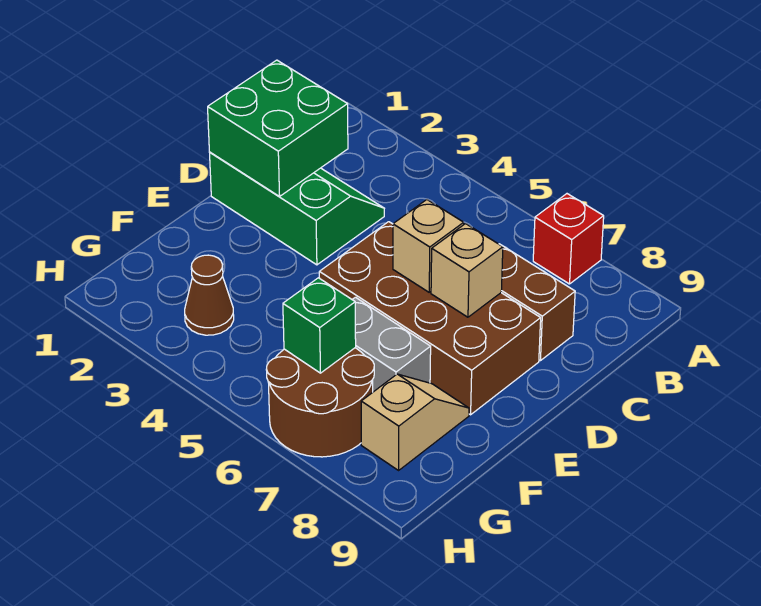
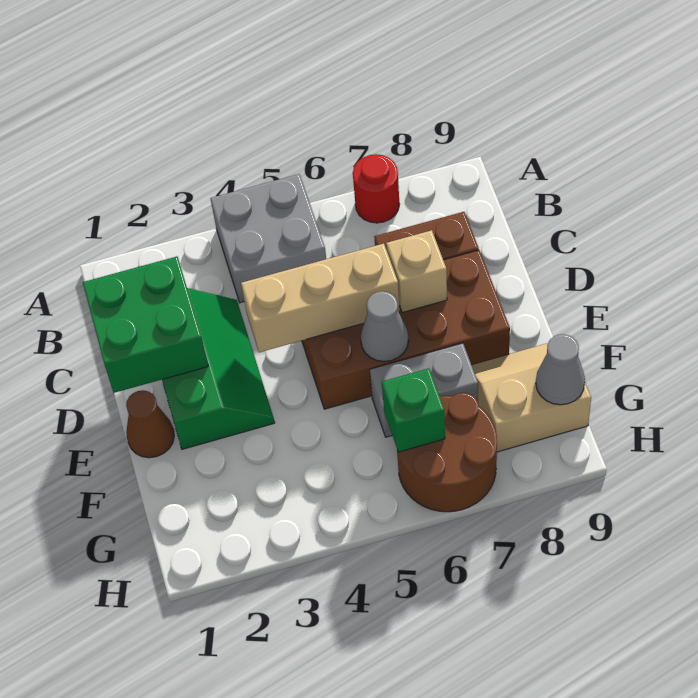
none -> grey brick A4:B5 level 1
red brick A7 level 1 -> red round brick A7 level 1
green slope C1:D3 level 1 top D -> green slope C2:E3 level 1 top 2
tan brick D6 level 2 -> tan brick D4:D6 level 2
none -> grey cone E6 level 2
tan slope F8:G8 level 1 top G -> tan slope F8:G9 level 1 top G
brown cone G3 level 1 -> brown cone E1 level 1
none -> grey cone G9 level 2

